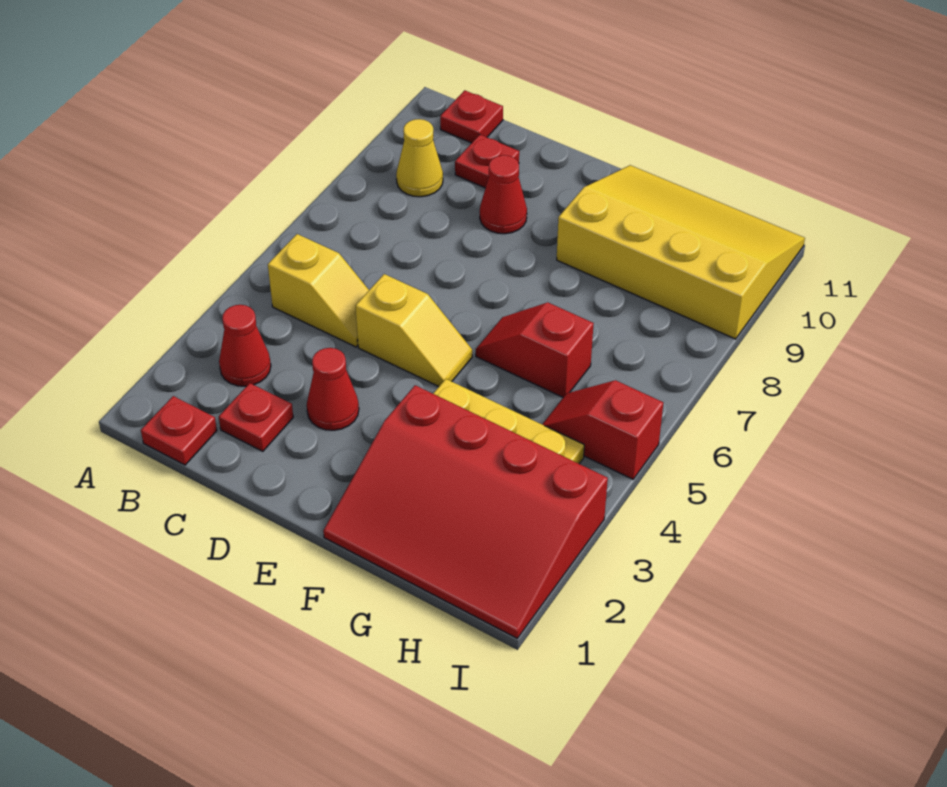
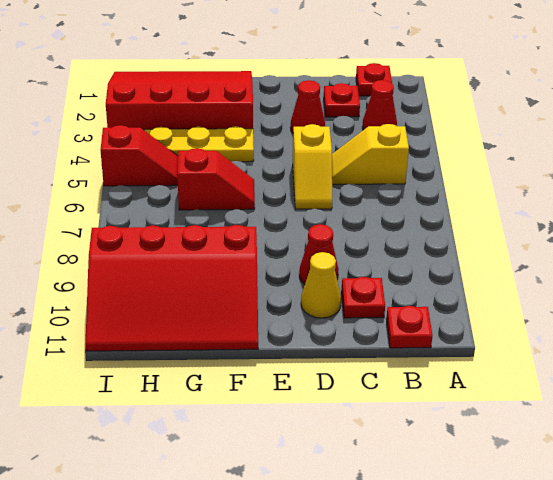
yellow cone B9 level 1 -> yellow cone D10 level 1
yellow slope D5:E5 level 1 top D -> yellow slope D5:D6 level 1 top 5
yellow slope F9:I11 level 1 top 9 -> red slope F9:I11 level 1 top 9

